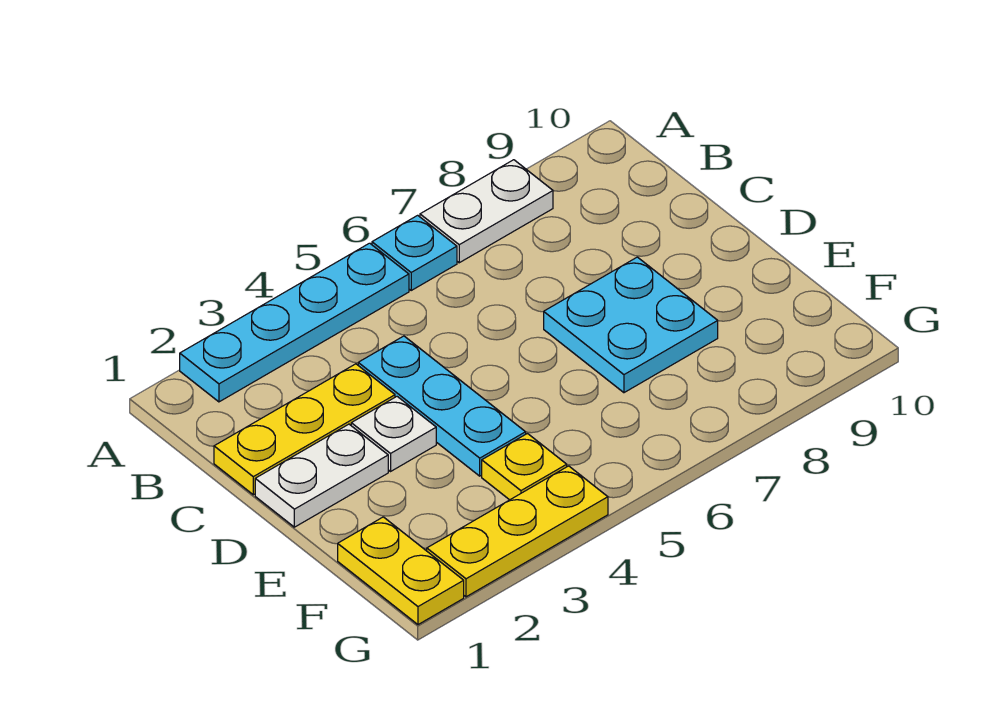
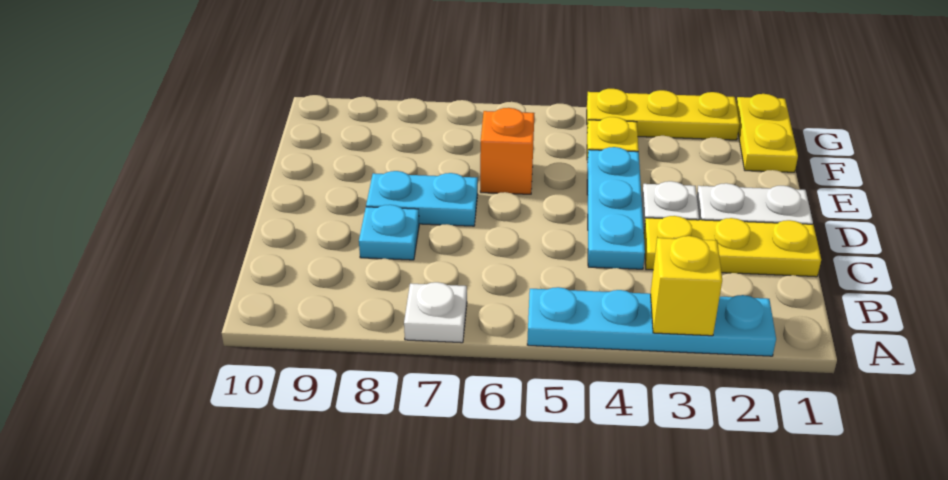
none -> yellow brick A3 level 2
cyan plate A6 level 1 -> cyan plate C8 level 1
white plate A7:A8 level 1 -> white plate A7 level 1
cyan plate D7:E8 level 1 -> cyan plate D7:D8 level 1
none -> orange brick E6 level 1

